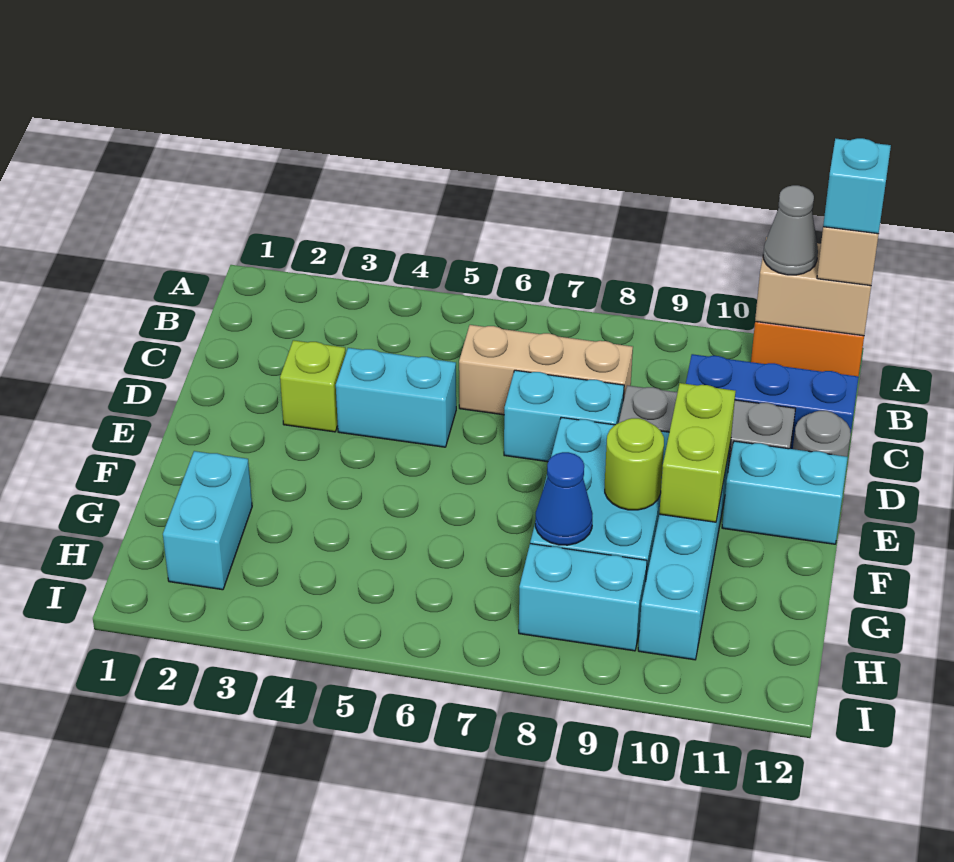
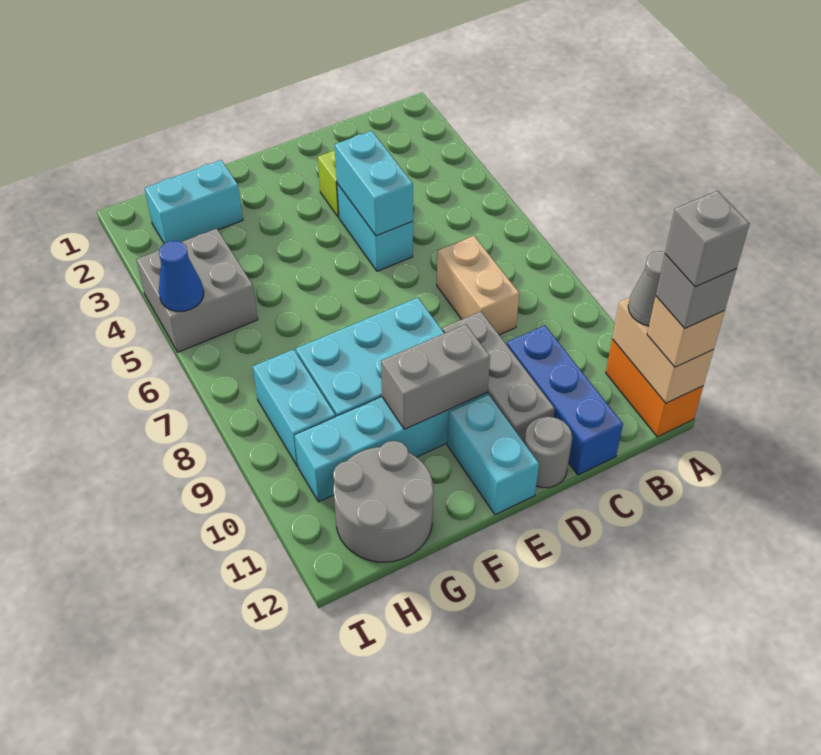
cyan brick A12 level 4 -> grey brick A12 level 4
none -> grey brick A12 level 5
tan brick C6:C8 level 1 -> tan brick C7:C8 level 1
cyan brick D7:D8 level 1 -> cyan brick D4:D5 level 2
lime brick E10:F10 level 2 -> grey brick E10:F10 level 2
lime round brick F9 level 2 -> none
blue cone G8 level 2 -> blue cone I5 level 2
none -> grey round brick G11:H12 level 1
none -> grey brick H4:I5 level 1

